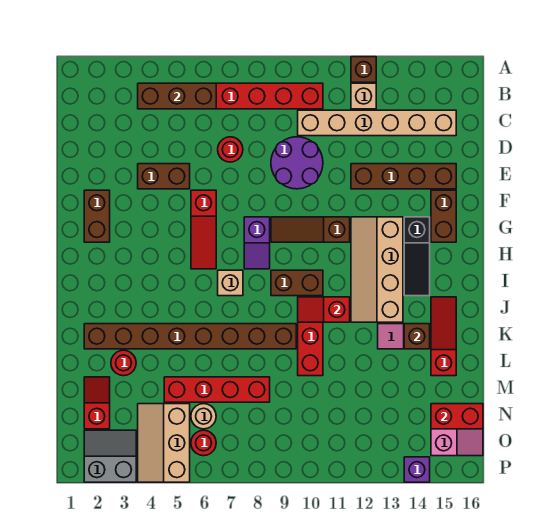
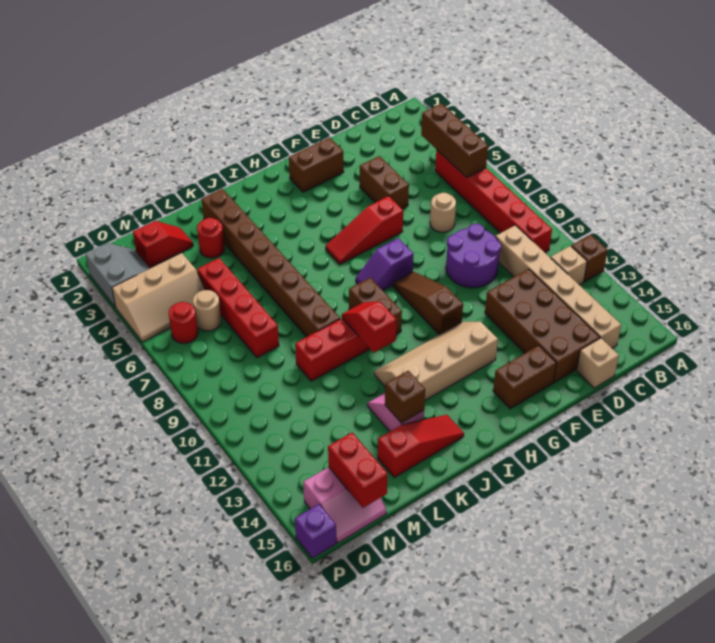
red round brick D7 level 1 -> tan round brick D7 level 1
brown brick E12:E15 level 1 -> brown brick D12:E15 level 1
black slope G14:I14 level 1 top G -> none
tan brick I7 level 1 -> tan brick D16 level 1
tan slope N4:P5 level 1 top 5 -> tan slope N4:P5 level 1 top 4
purple brick P14 level 1 -> purple brick P16 level 1

